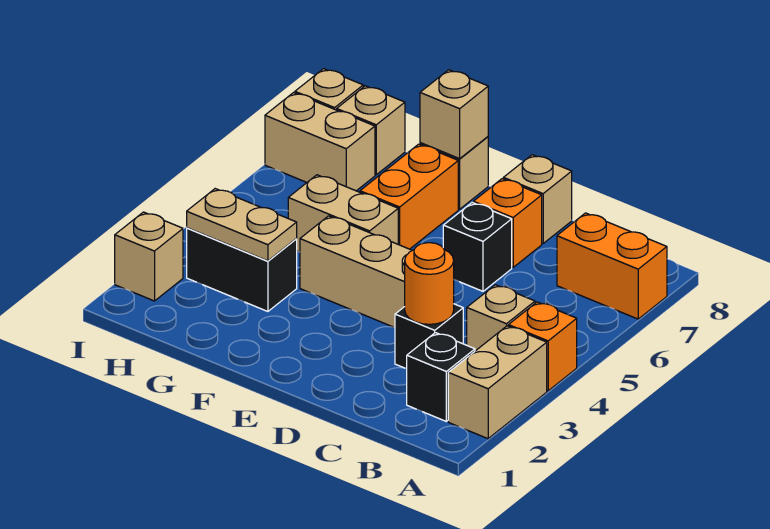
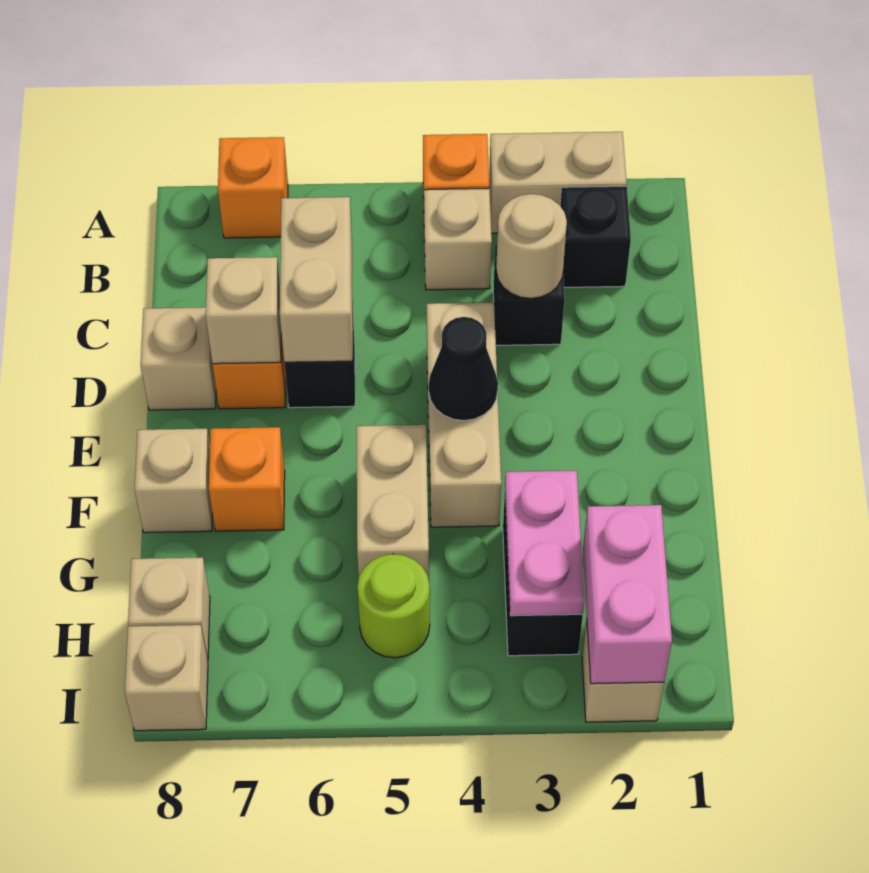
orange brick A7:B7 level 1 -> orange brick A7 level 1
orange round brick C3 level 2 -> tan round brick C3 level 2
none -> black cone E4 level 2
orange brick F6:F7 level 1 -> orange brick F7 level 1
tan brick F8 level 2 -> tan brick D7 level 2
tan plate G3:H3 level 2 -> pink plate G3:H3 level 2
none -> pink brick H2:I2 level 2
none -> lime round brick H5 level 1
tan brick H7:I7 level 1 -> tan brick C6:D6 level 2

